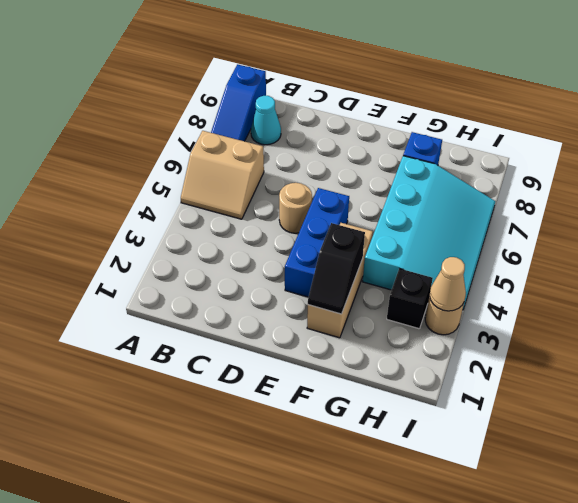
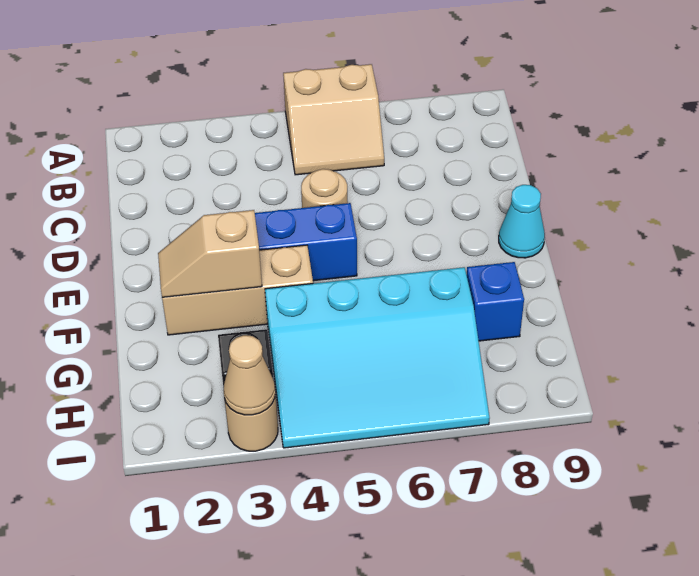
tan slope A5:B6 level 1 top 6 -> tan slope A5:B6 level 1 top A
blue slope A7:A9 level 1 top 9 -> none
cyan cone B8 level 1 -> cyan cone E9 level 1
black slope F2:F3 level 2 top 3 -> tan slope F2:F3 level 2 top 3

